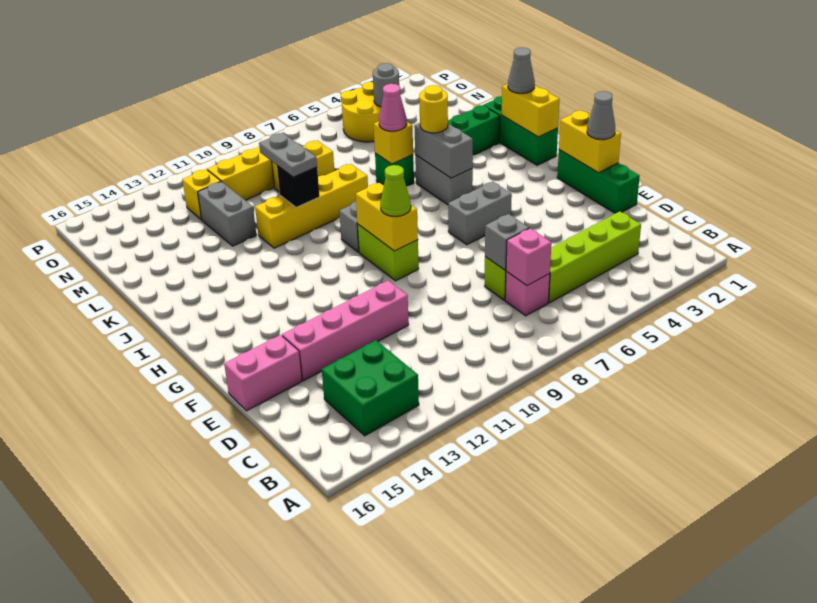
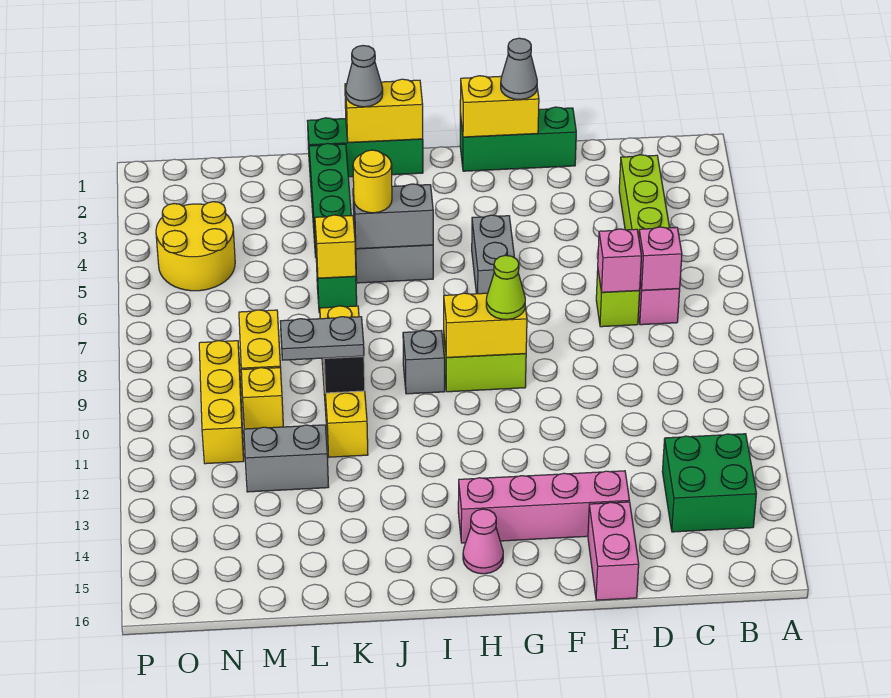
grey brick D7 level 2 -> pink brick D7 level 2
pink brick E11:E14 level 1 -> pink brick E14:H14 level 1
pink cone K6 level 3 -> pink cone H15 level 1
grey round brick N4 level 2 -> none
yellow brick N12 level 1 -> yellow brick M10 level 1

